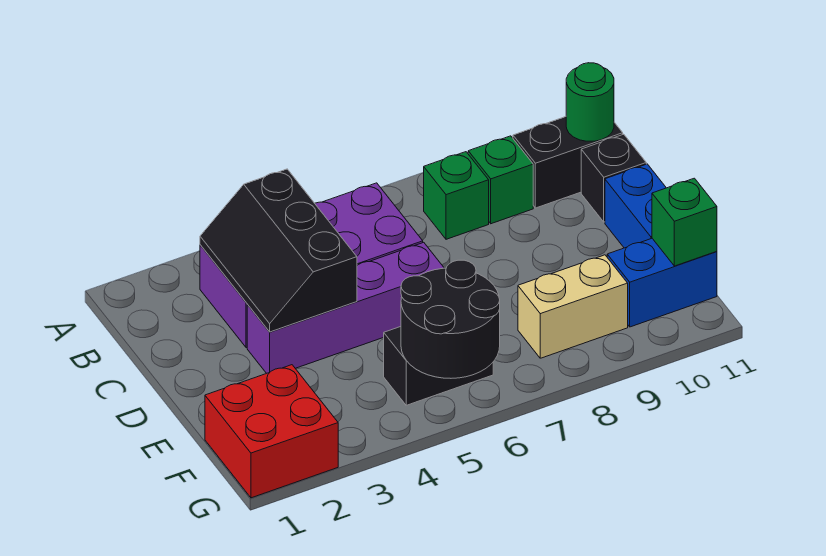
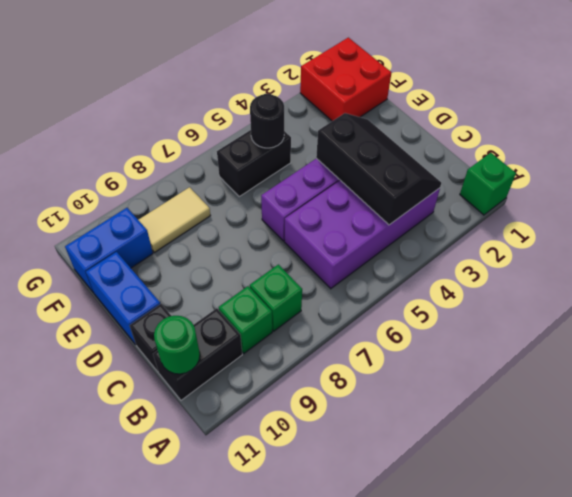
black round brick F5:G6 level 2 -> black round brick F5 level 2
tan brick F8:F9 level 1 -> tan tile F8:F9 level 1
green brick F11 level 2 -> green brick A1 level 1

